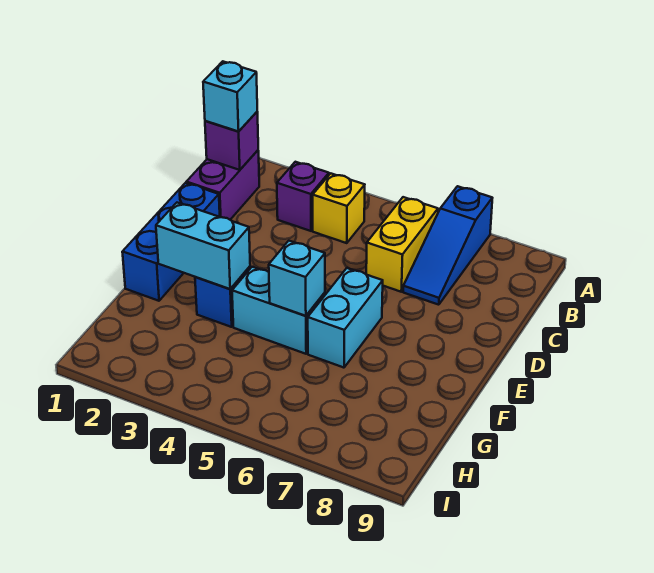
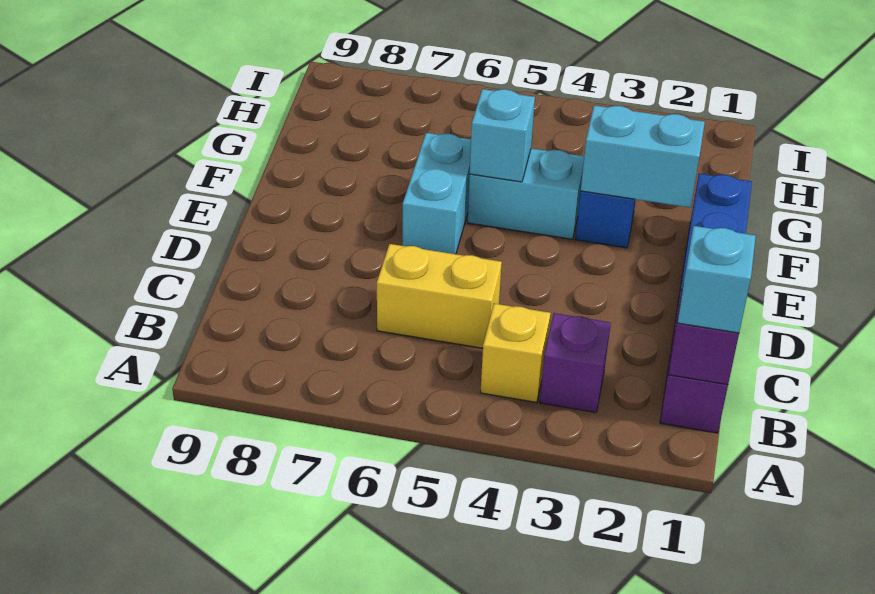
blue slope A7:C7 level 1 top A -> none
yellow brick B6:C6 level 1 -> yellow brick C5:C6 level 1

